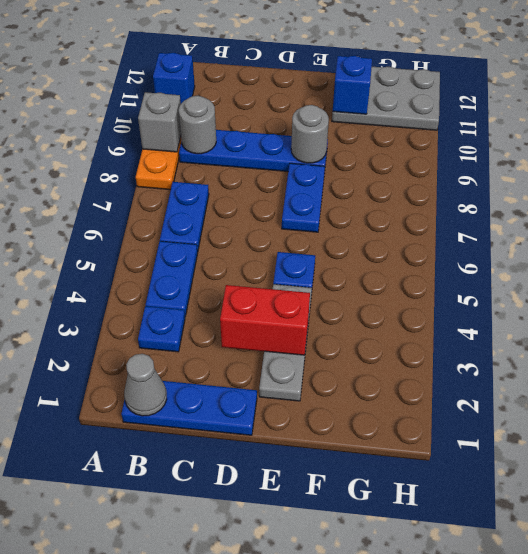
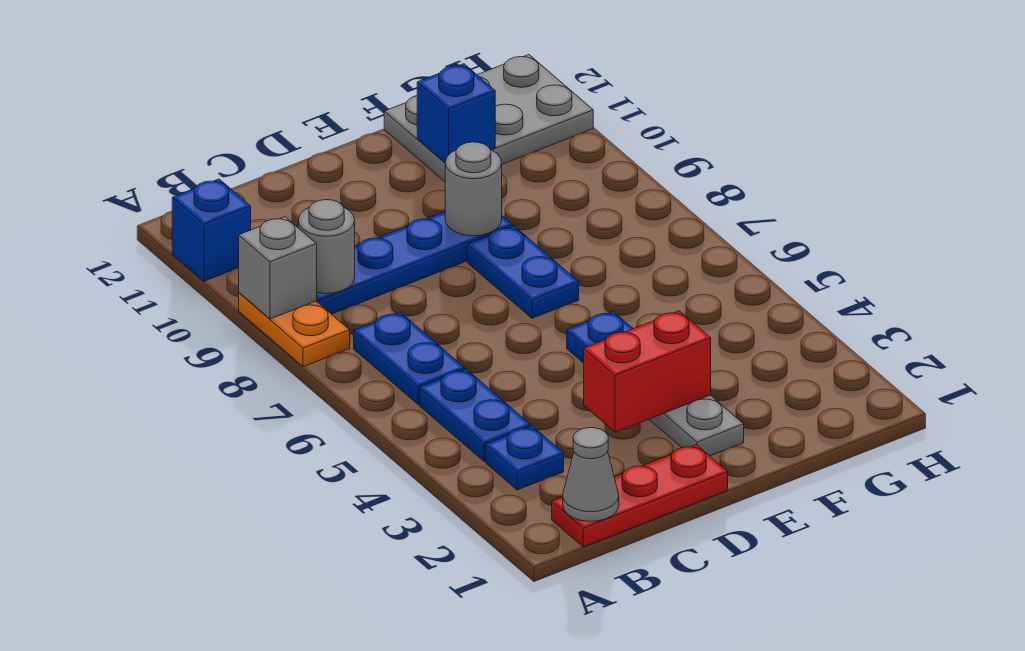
blue plate B1:D1 level 1 -> red plate B1:D1 level 1

